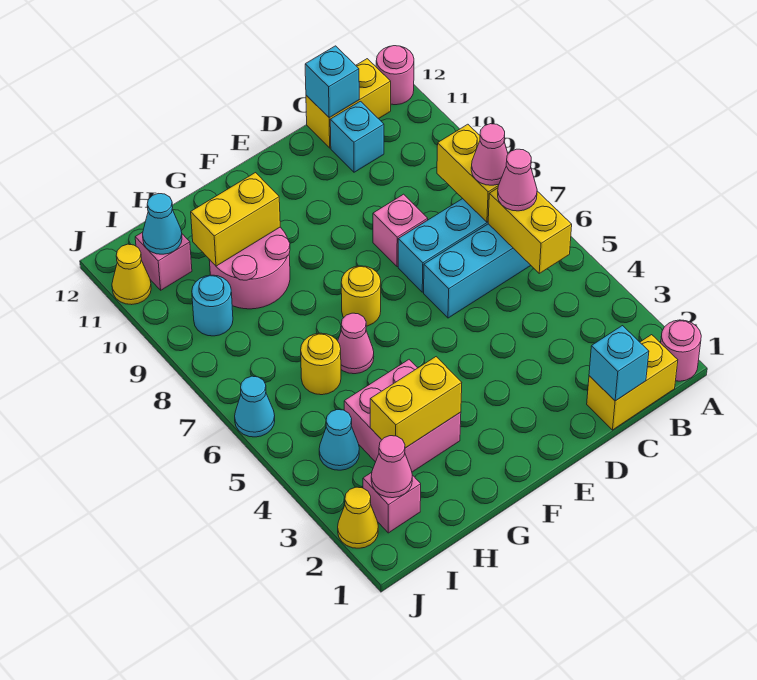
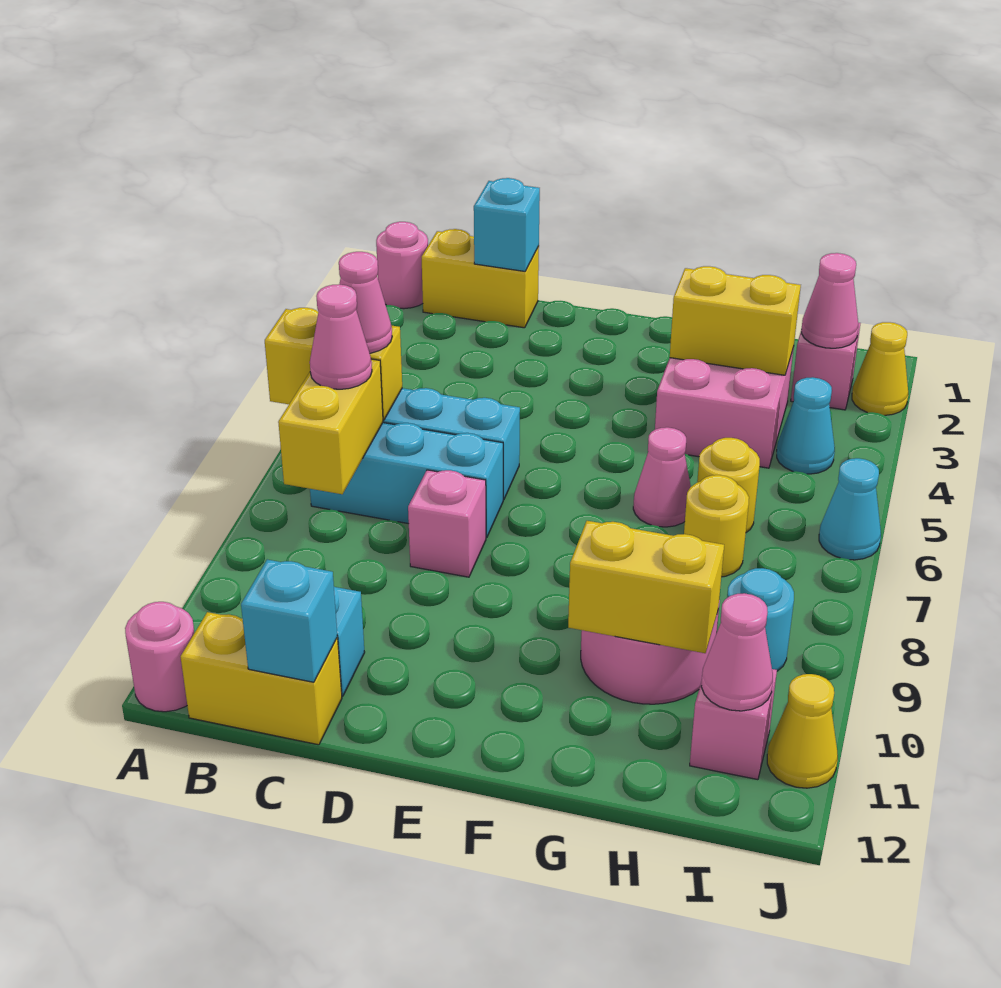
yellow brick B5:B6 level 2 -> yellow brick A6:B6 level 2
yellow round brick F7 level 1 -> yellow round brick H7 level 1
cyan cone I11 level 2 -> pink cone I11 level 2

